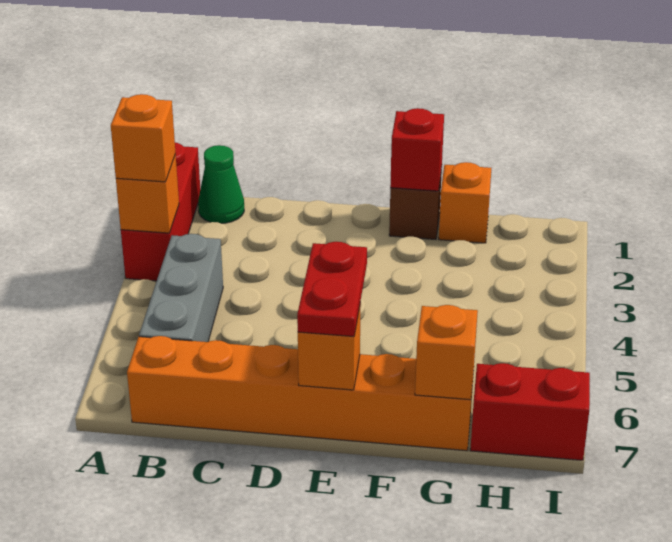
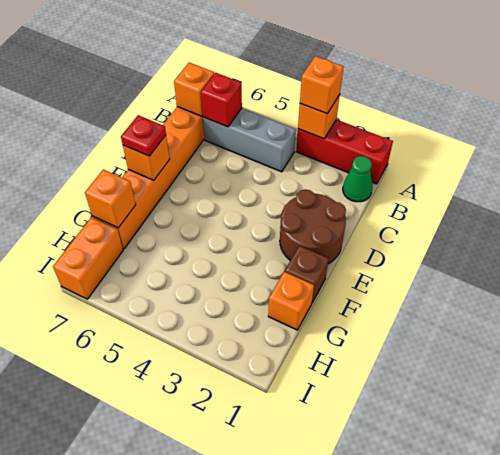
none -> orange brick B7 level 2
none -> brown round brick D1:E2 level 1
red plate E6:E7 level 3 -> red plate E7 level 3
red brick F1 level 2 -> red brick B6 level 2
red brick H7:I7 level 1 -> orange brick H7:I7 level 1

